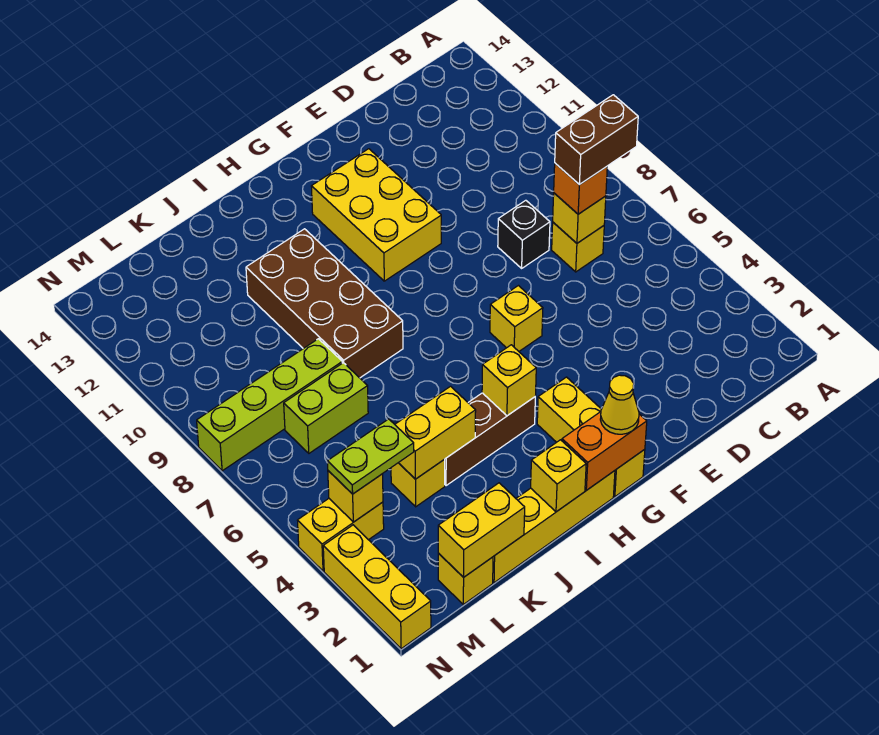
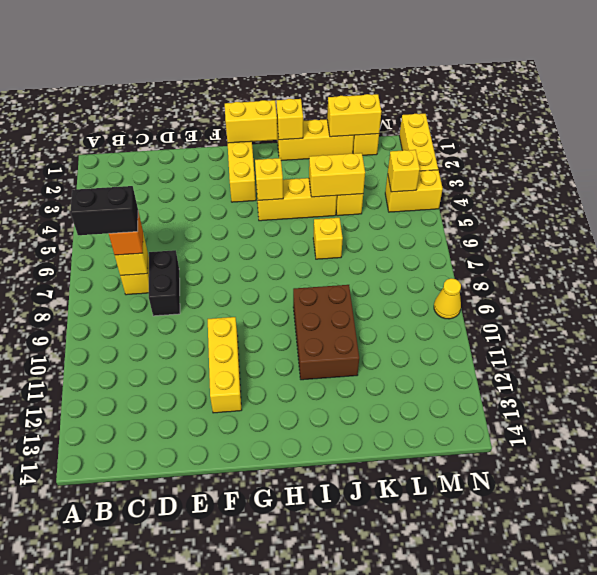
brown brick B7:C7 level 4 -> black brick B7:C7 level 4
black brick D8 level 1 -> black brick D7:D8 level 1
yellow brick F6 level 1 -> yellow brick J6 level 1
yellow brick F10:G12 level 1 -> yellow brick F10:F12 level 1
orange brick G1:H1 level 2 -> yellow brick G1:H1 level 2
yellow cone G1 level 3 -> yellow cone N9 level 1
yellow brick H1:K1 level 1 -> yellow brick I1:K1 level 1
brown brick H4:J4 level 1 -> yellow brick H4:J4 level 1
brown brick I8:J11 level 1 -> brown brick I9:J11 level 1
lime brick K7:L7 level 1 -> none
lime brick K8:N8 level 1 -> none
lime plate L4:M4 level 3 -> none

